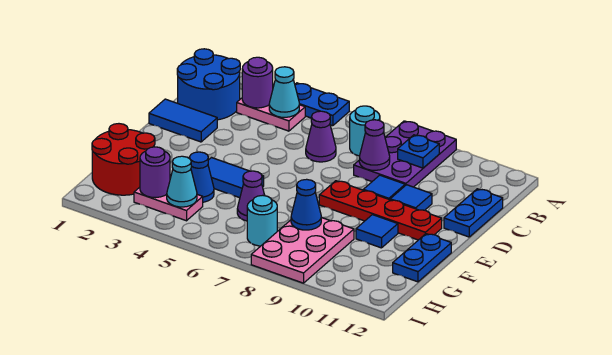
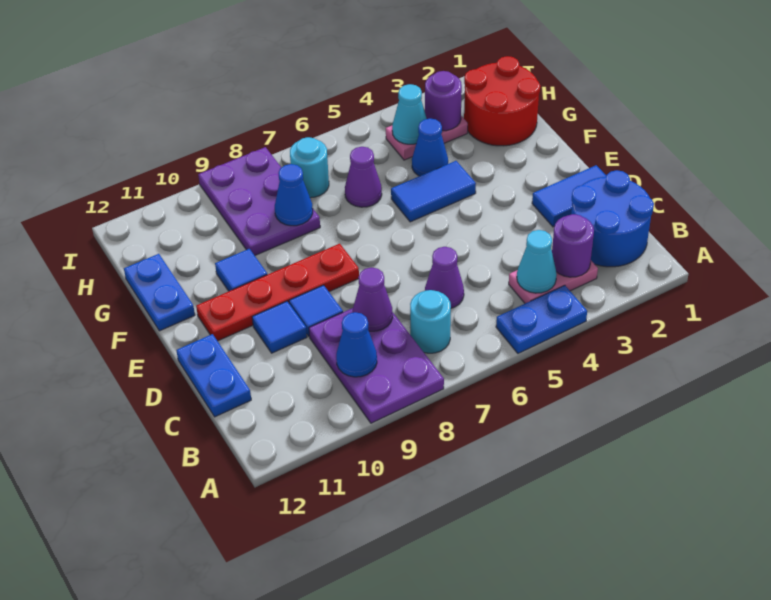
blue plate B9 level 2 -> blue cone B9 level 2
pink plate G8:I9 level 1 -> purple plate G8:I9 level 1

